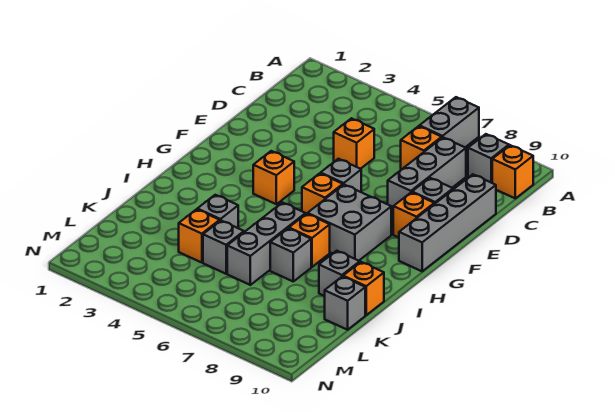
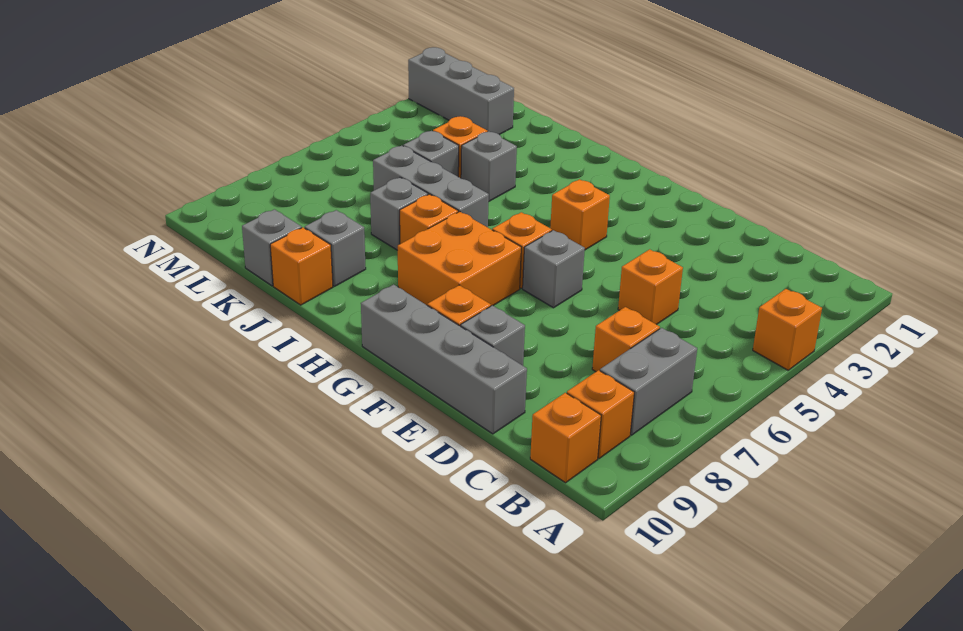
none -> orange brick A4 level 1
grey brick A7:B7 level 1 -> grey brick B7:B8 level 1
grey brick B9 level 1 -> orange brick B9 level 1
grey brick C8:E8 level 1 -> grey brick L2:N2 level 1
grey brick G7:H8 level 1 -> orange brick G7:H8 level 1

